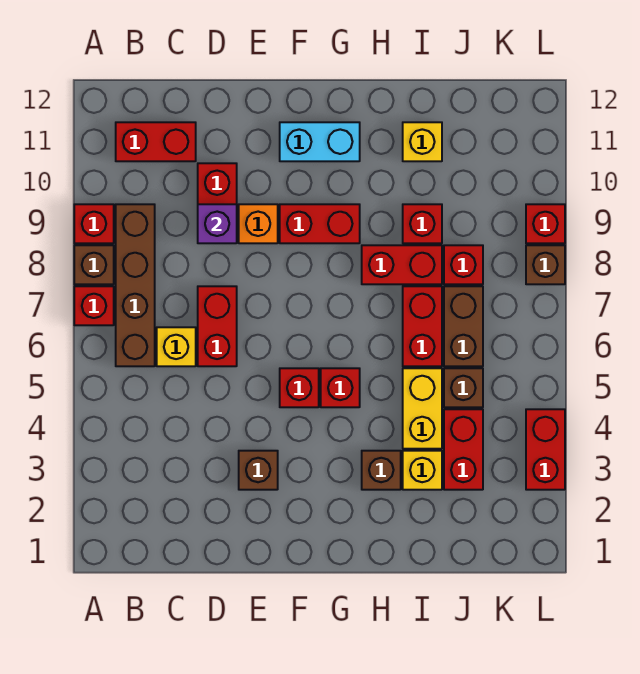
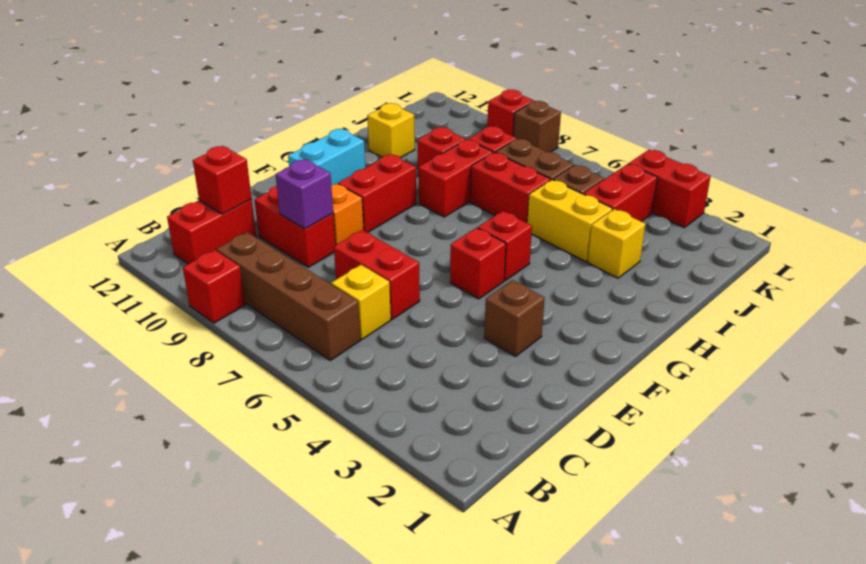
red brick A7 level 1 -> red brick C11 level 2
brown brick A8 level 1 -> none
brown brick H3 level 1 -> none
red brick J3:J4 level 1 -> red brick J4:K4 level 1

